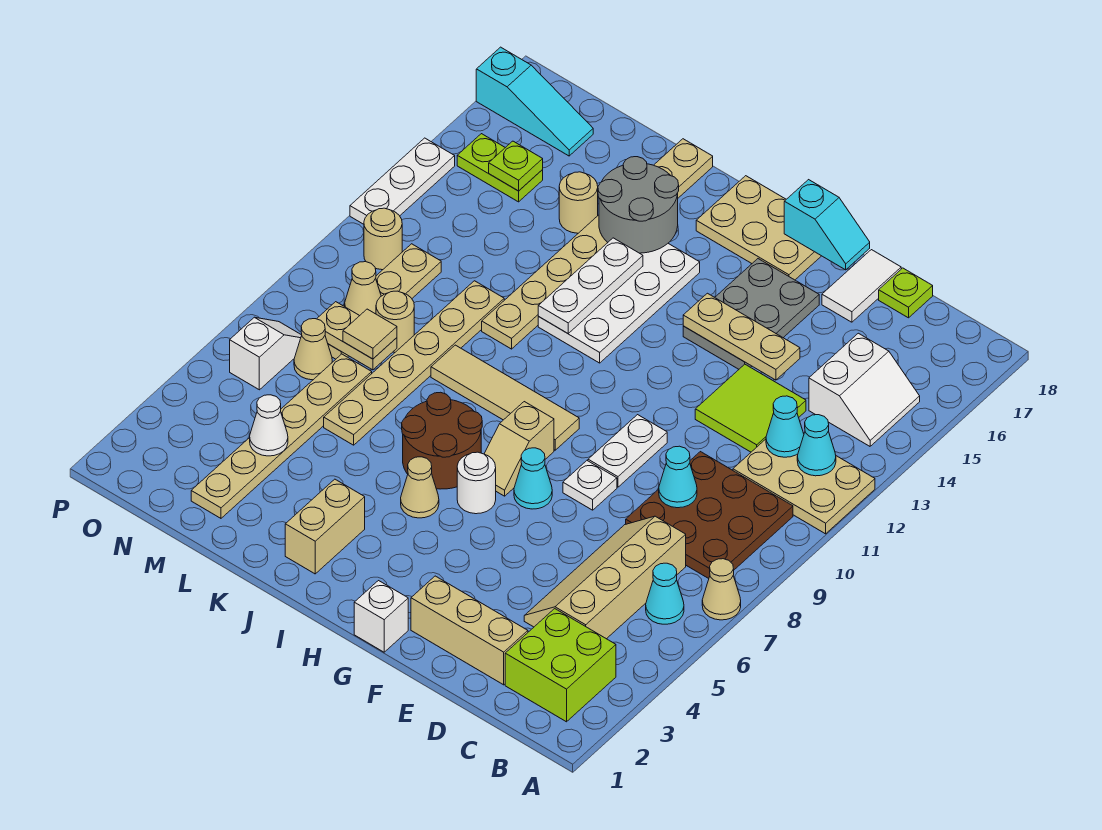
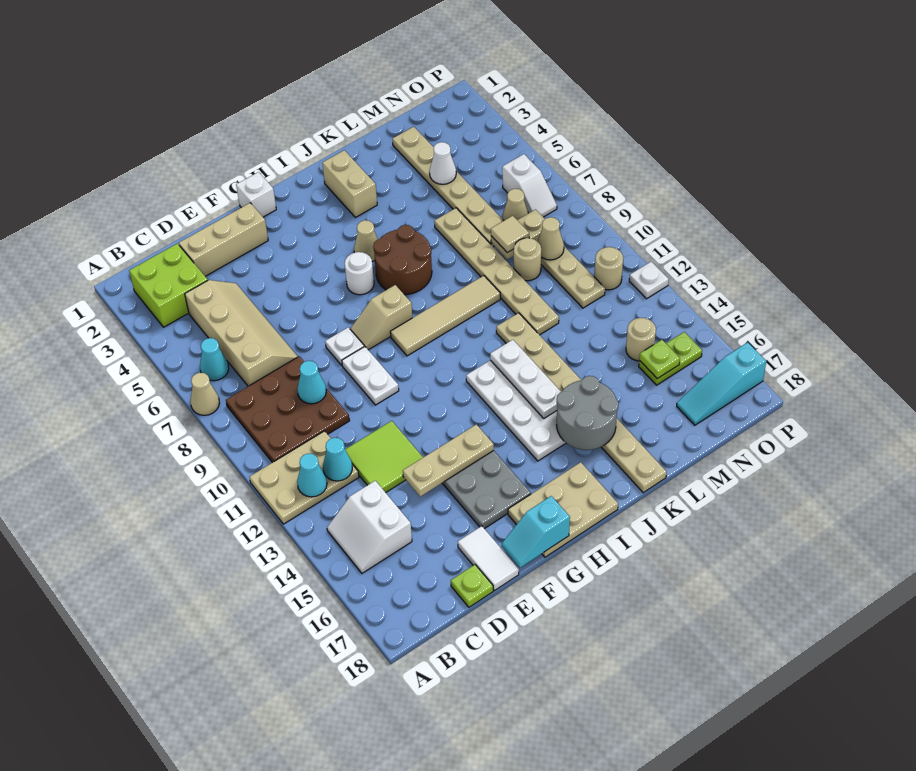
cyan cone G7 level 1 -> none
tan slope H7:H8 level 1 top 8 -> tan slope G8:H8 level 1 top H
tan round brick L15 level 1 -> tan round brick N14 level 1
white plate P12:P14 level 1 -> white plate P12 level 1

